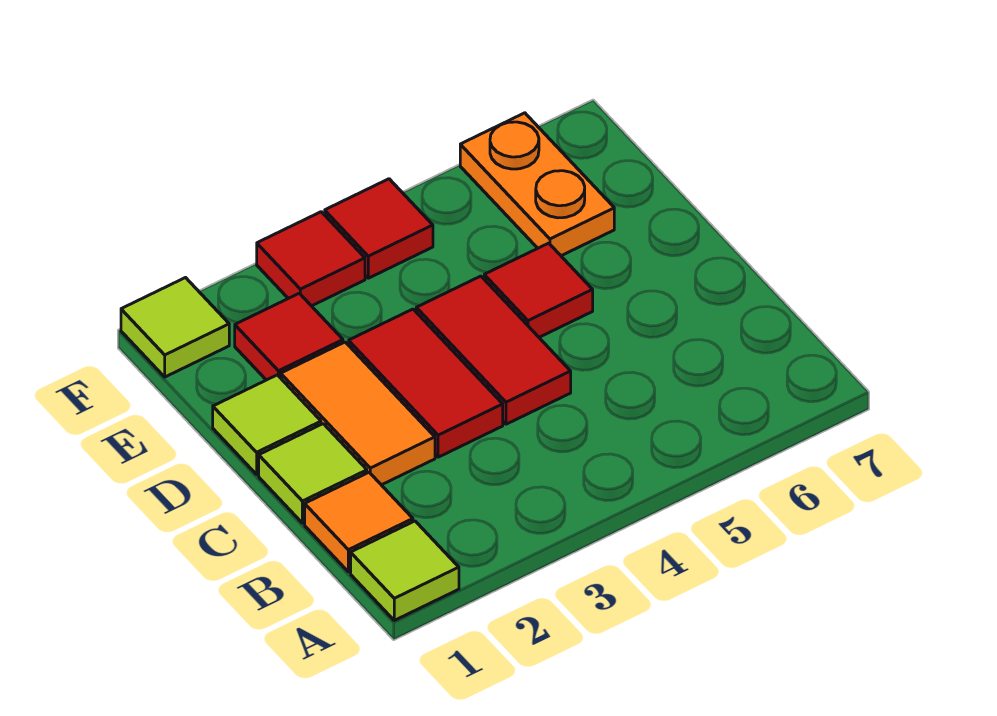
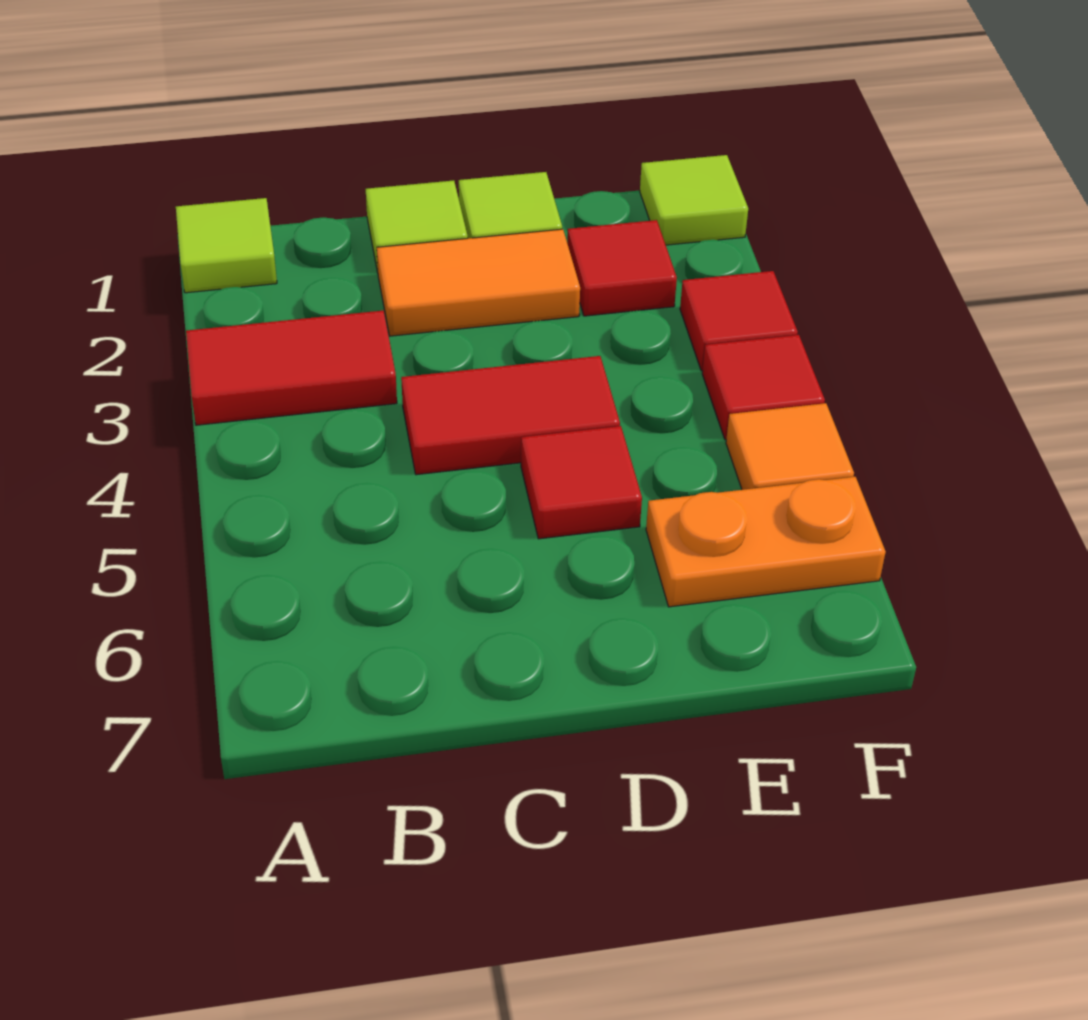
orange tile B1 level 1 -> orange tile F5 level 1
red tile C3:D3 level 1 -> red tile A3:B3 level 1

